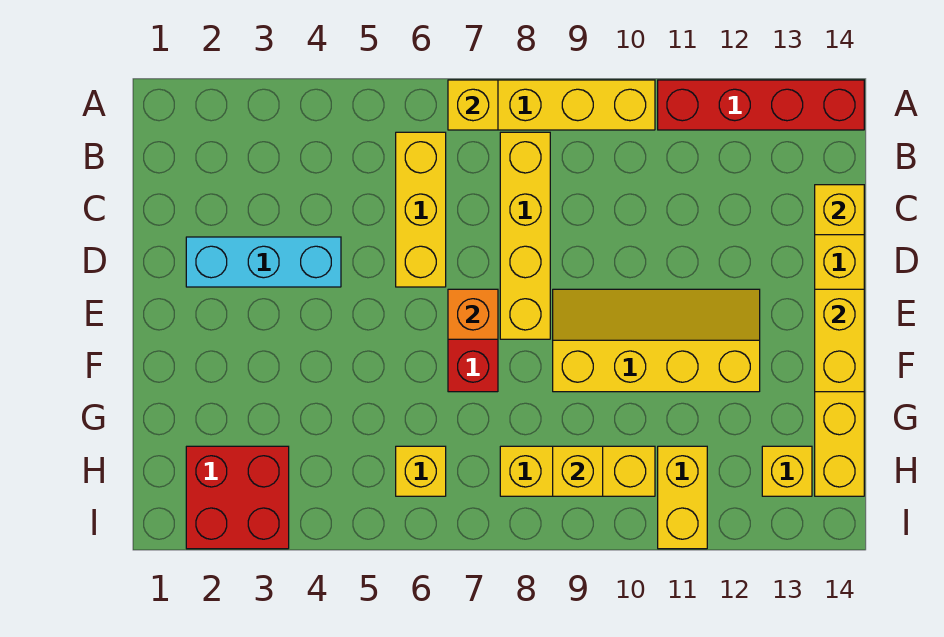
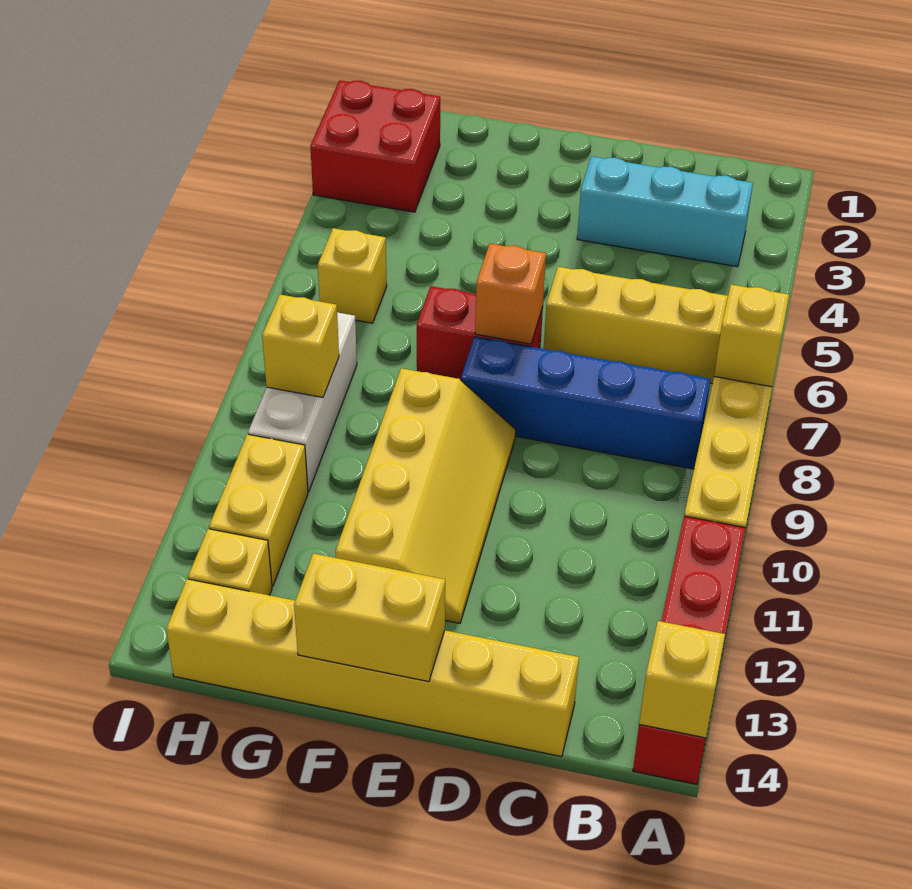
yellow brick B8:E8 level 1 -> blue brick B8:E8 level 1
yellow brick C14 level 2 -> yellow brick A14 level 2
cyan brick D2:D4 level 1 -> cyan brick B3:D3 level 1
yellow brick H8:H10 level 1 -> white brick H8:H10 level 1
yellow brick H11:I11 level 1 -> yellow brick H11:H12 level 1

